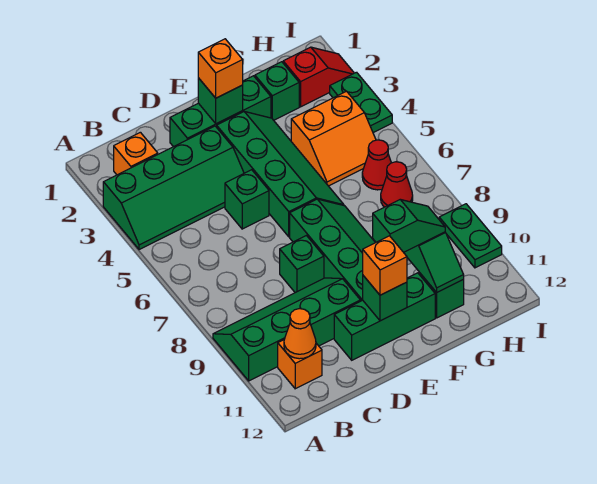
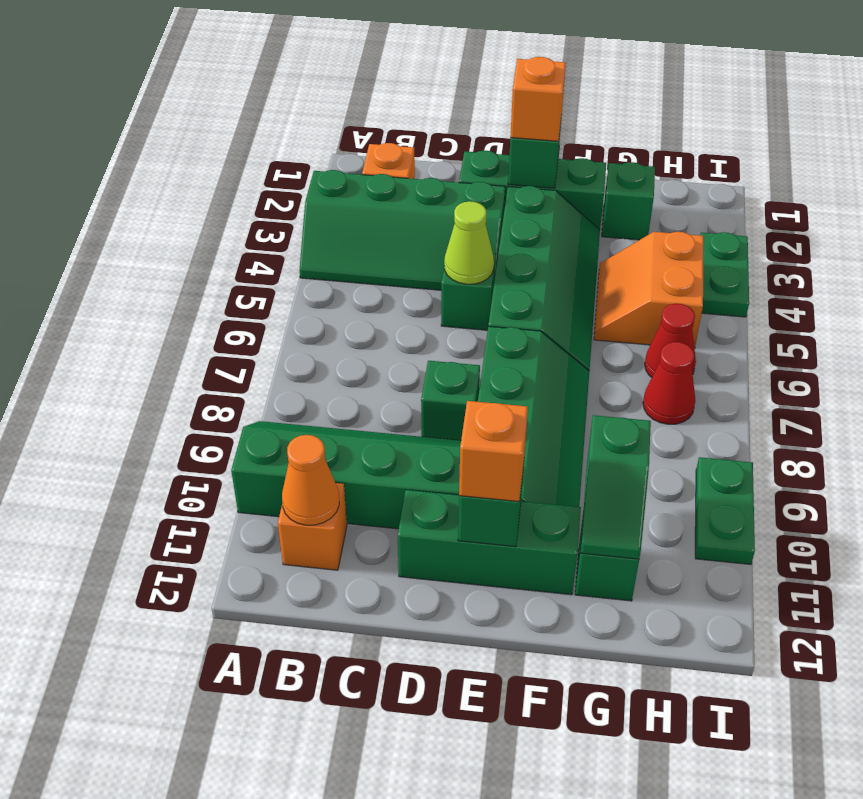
none -> lime cone D5 level 2
green slope F10:G10 level 3 top F -> none
orange slope G4:H5 level 1 top 4 -> orange slope G4:H5 level 1 top H
red slope H2:I2 level 1 top H -> none

